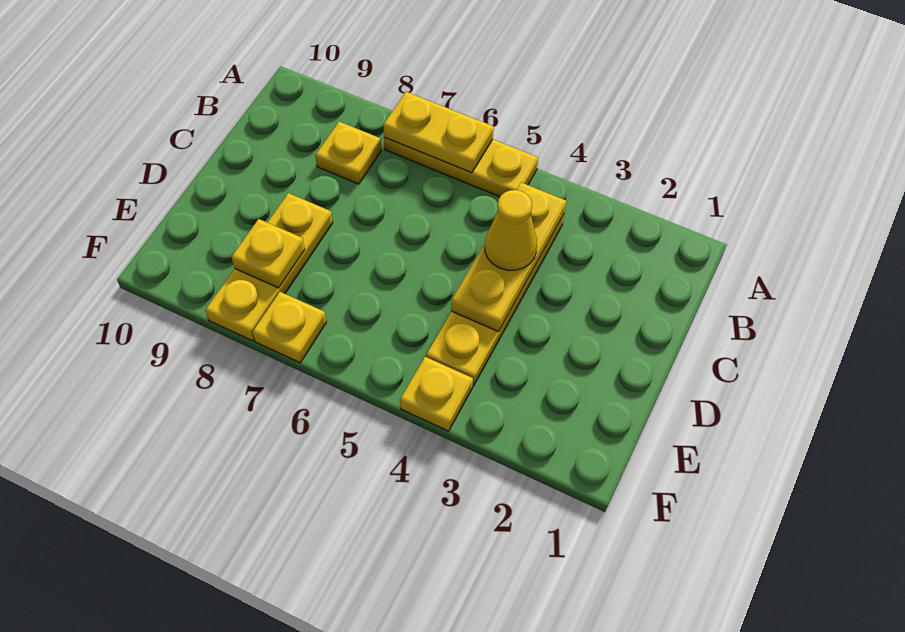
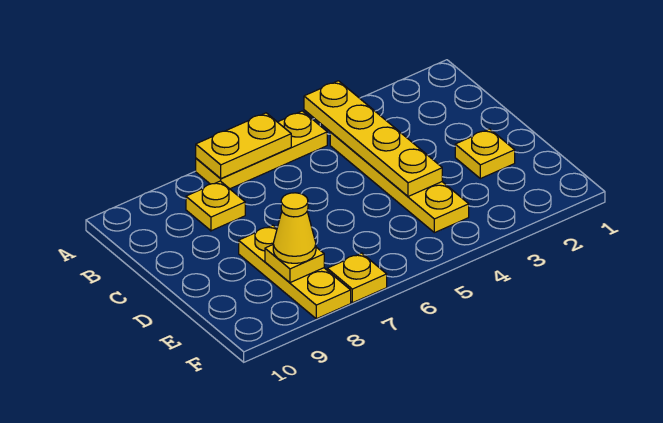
yellow plate B4:D4 level 2 -> yellow plate A4:D4 level 2
yellow cone C4 level 3 -> yellow cone E8 level 3
yellow plate F4 level 1 -> yellow plate D2 level 1

